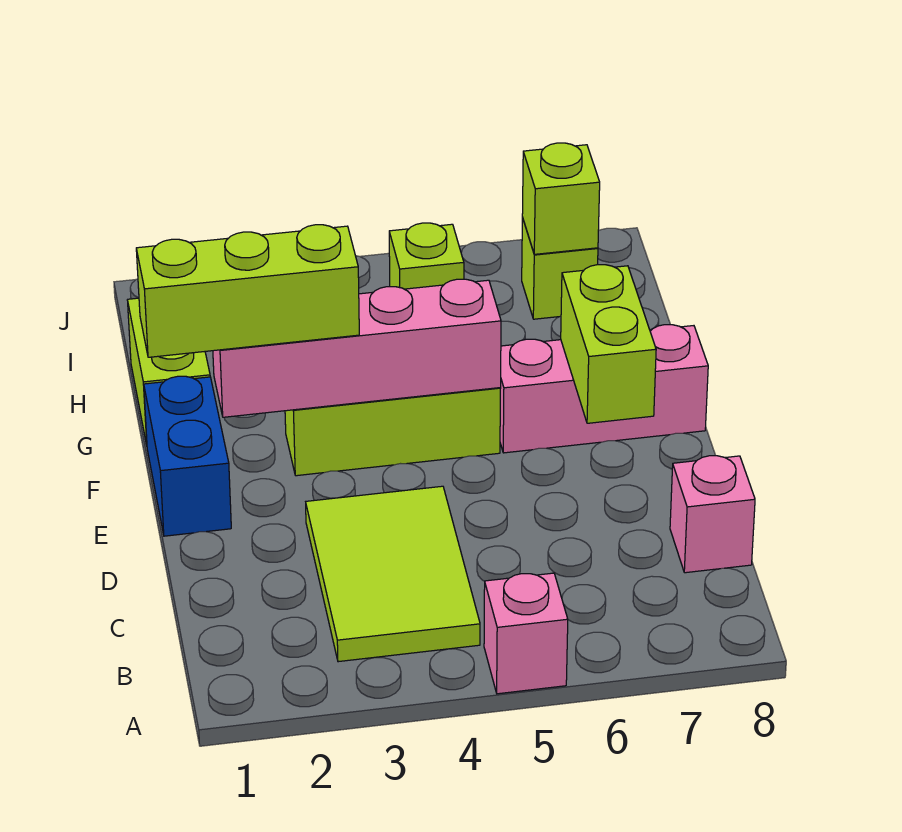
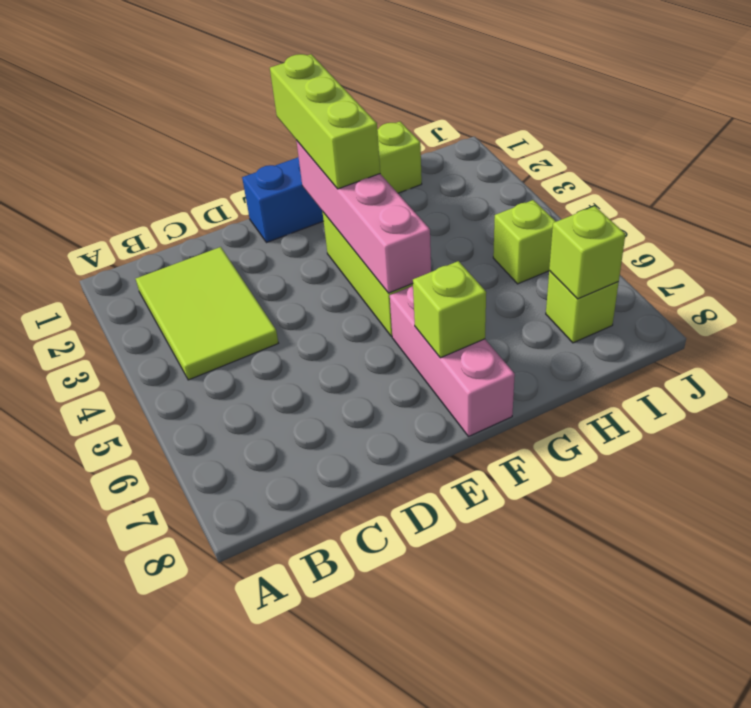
pink brick A5 level 1 -> none
lime tile B3:D4 level 1 -> lime tile B2:C4 level 1
pink brick C8 level 1 -> none
lime brick E7:F7 level 2 -> lime brick F7 level 2

